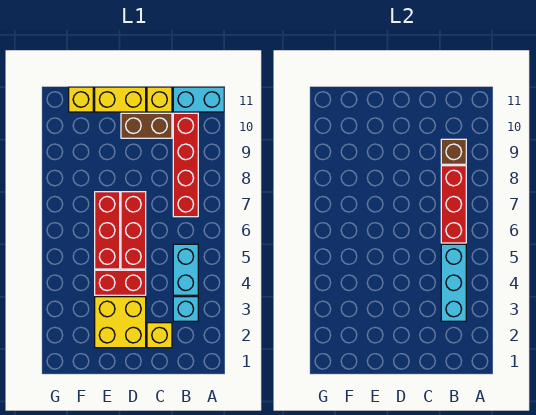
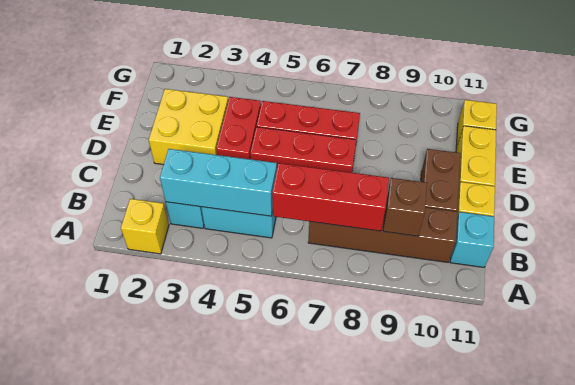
cyan brick A11:B11 level 1 -> cyan brick B11 level 1
red brick B7:B10 level 1 -> brown brick B7:B10 level 1
yellow brick C2 level 1 -> yellow brick A2 level 1

